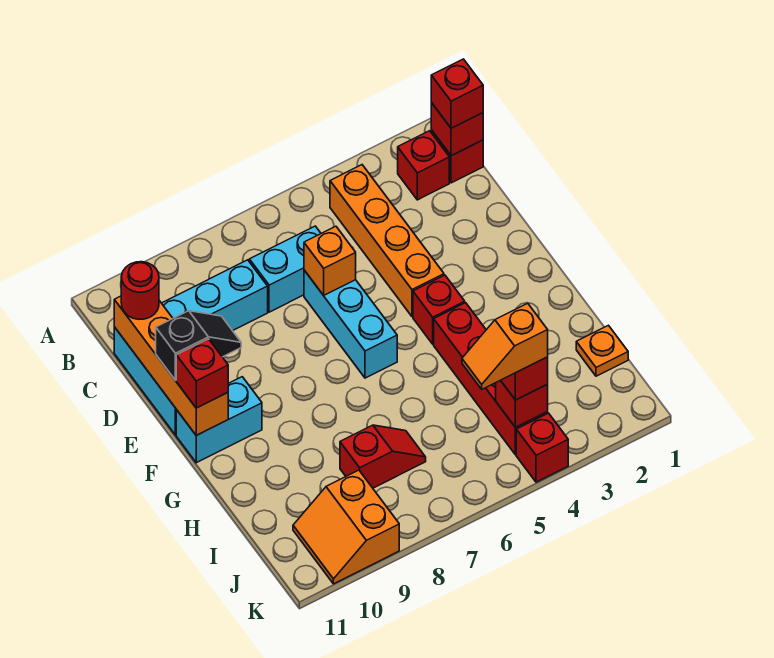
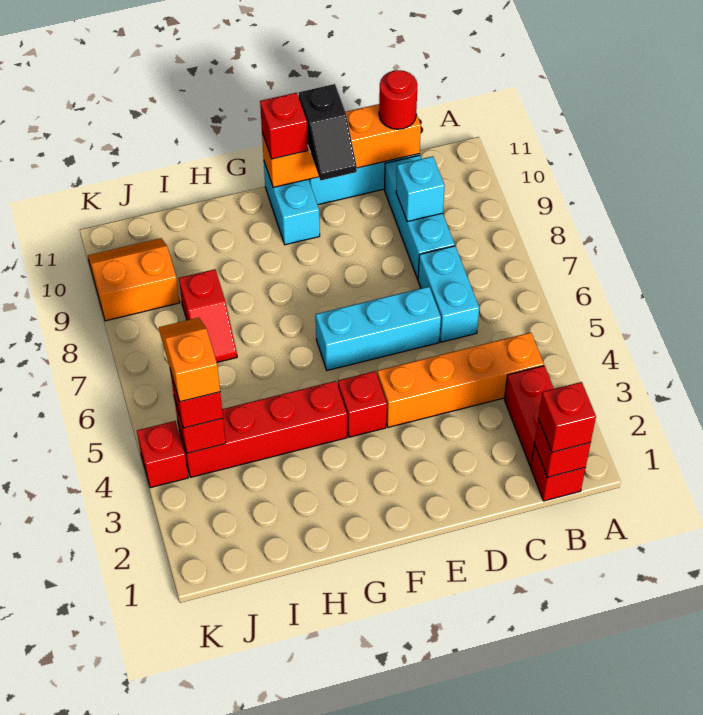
red brick B2 level 1 -> red brick B2:B3 level 1
none -> cyan brick C9 level 2
orange brick D6 level 2 -> none
orange plate I1 level 1 -> none

